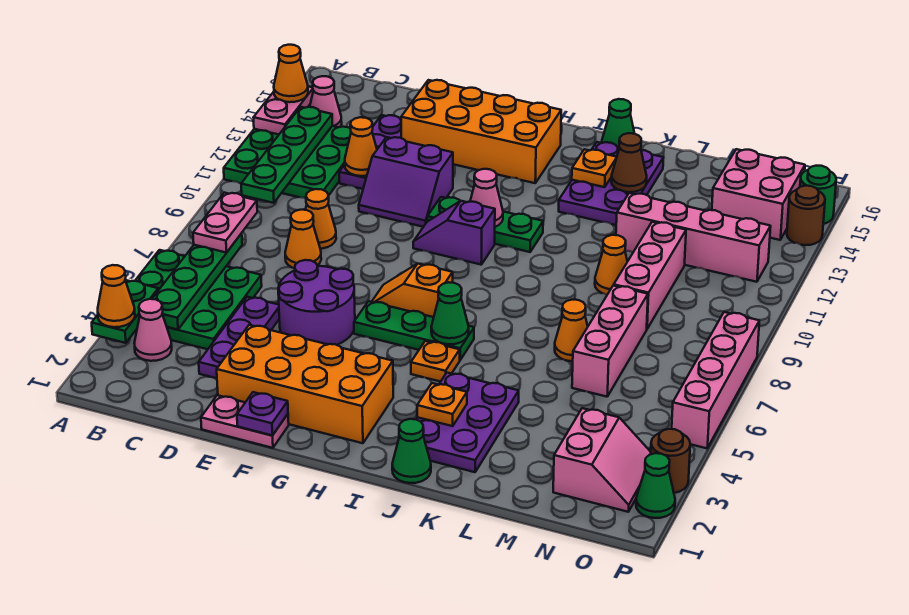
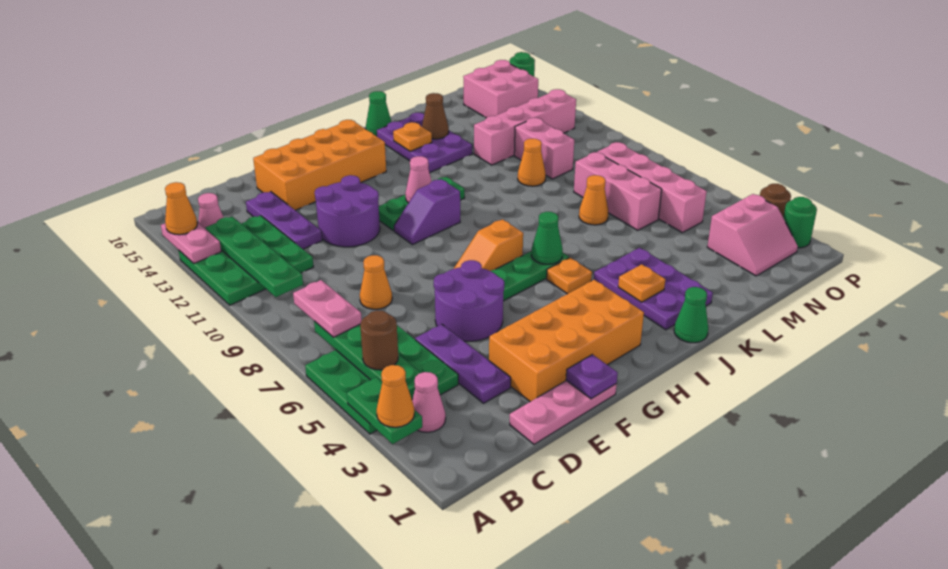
orange cone D9 level 1 -> none
orange cone D12 level 2 -> none
pink plate E1:F1 level 1 -> pink plate D1:F1 level 1
purple slope E11:F12 level 1 top 12 -> purple round brick E11:F12 level 1
pink brick M9:M11 level 1 -> pink brick M10:M11 level 1
pink slope N2:O3 level 1 top N -> pink slope N2:O3 level 1 top 3
green cone P2 level 1 -> green round brick P2 level 1
pink brick P5:P8 level 1 -> pink brick N5:N8 level 1
brown round brick P14 level 1 -> brown round brick B5 level 3

